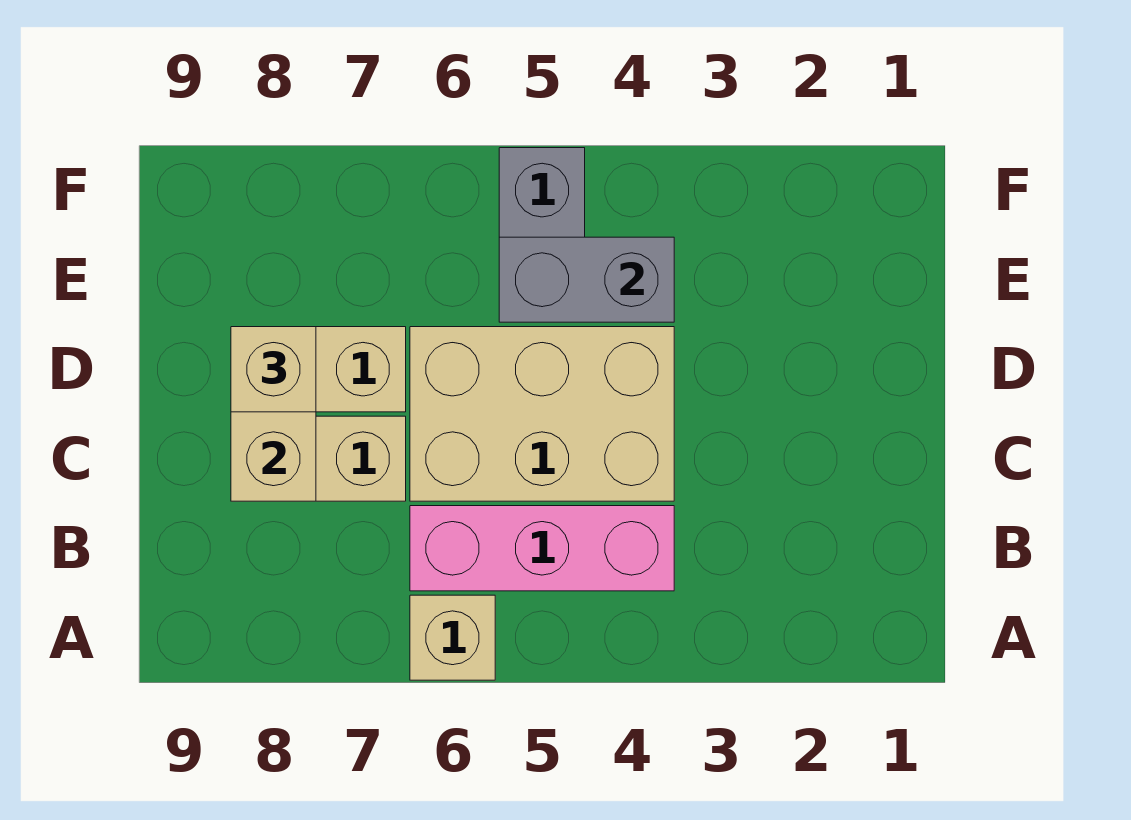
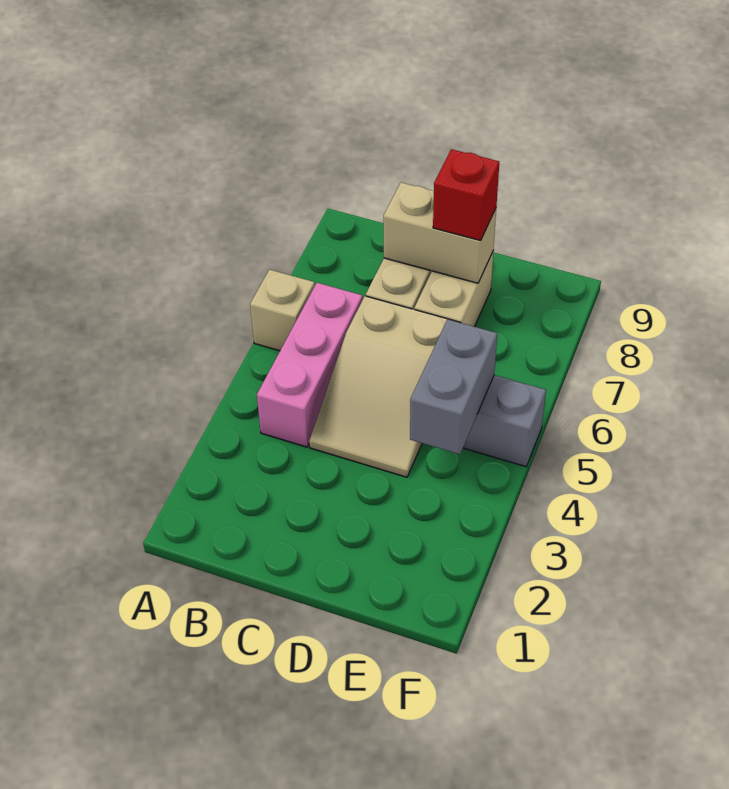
tan brick C4:D6 level 1 -> tan slope C4:D6 level 1 top 6
tan brick D8 level 3 -> red brick D8 level 3

